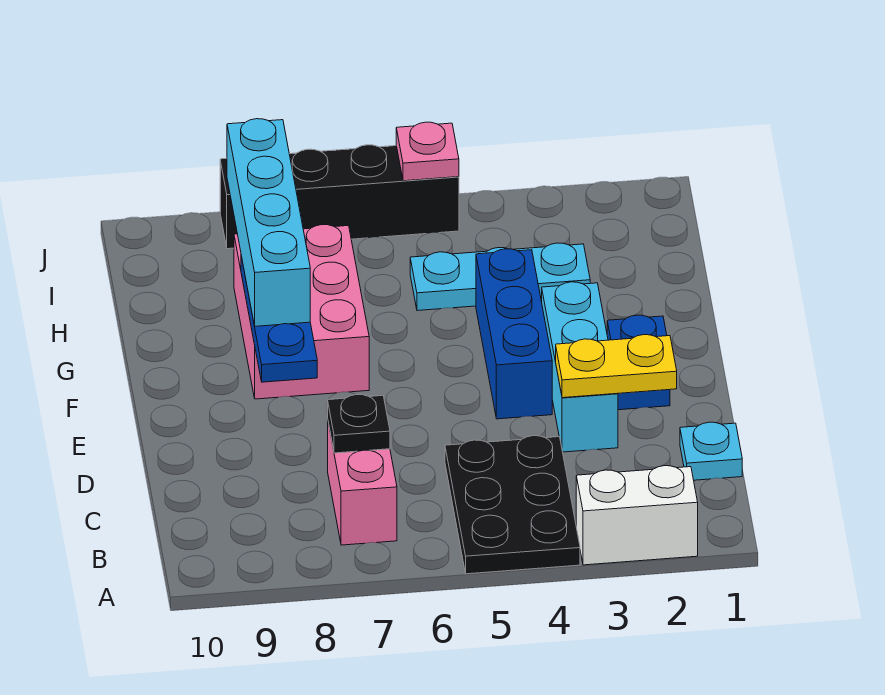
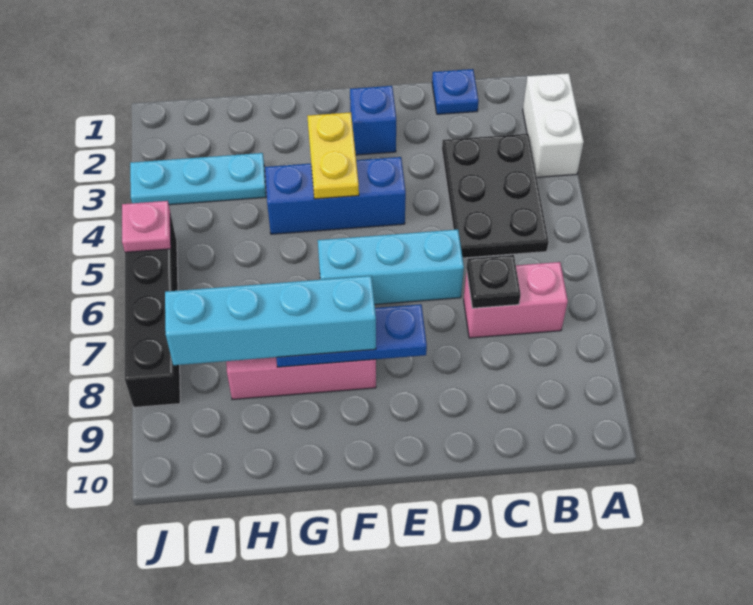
black plate A4:C5 level 1 -> black plate B3:C5 level 1
cyan plate C1 level 1 -> blue plate C1 level 1
yellow plate D2:D3 level 2 -> yellow plate F3:F4 level 2
cyan brick D3:F3 level 1 -> cyan brick D6:F6 level 1
cyan plate H3:H5 level 1 -> cyan plate H3:J3 level 1

